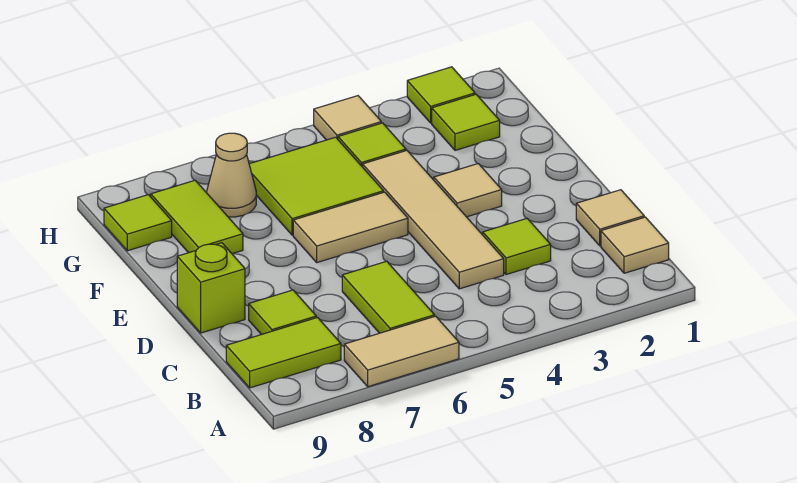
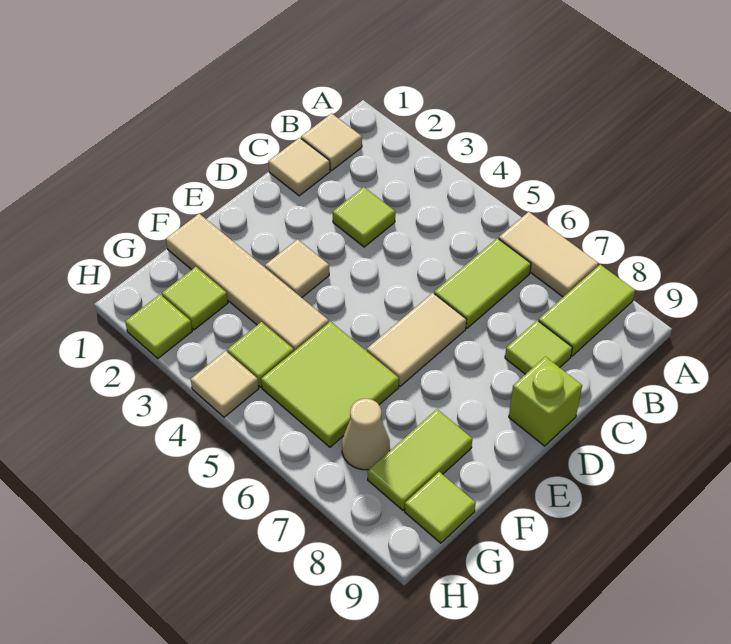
lime tile B8:B9 level 1 -> lime tile A8:B8 level 1
tan tile C4:F4 level 1 -> tan tile F1:F4 level 1
tan tile E5:E6 level 1 -> tan tile D6:E6 level 1

